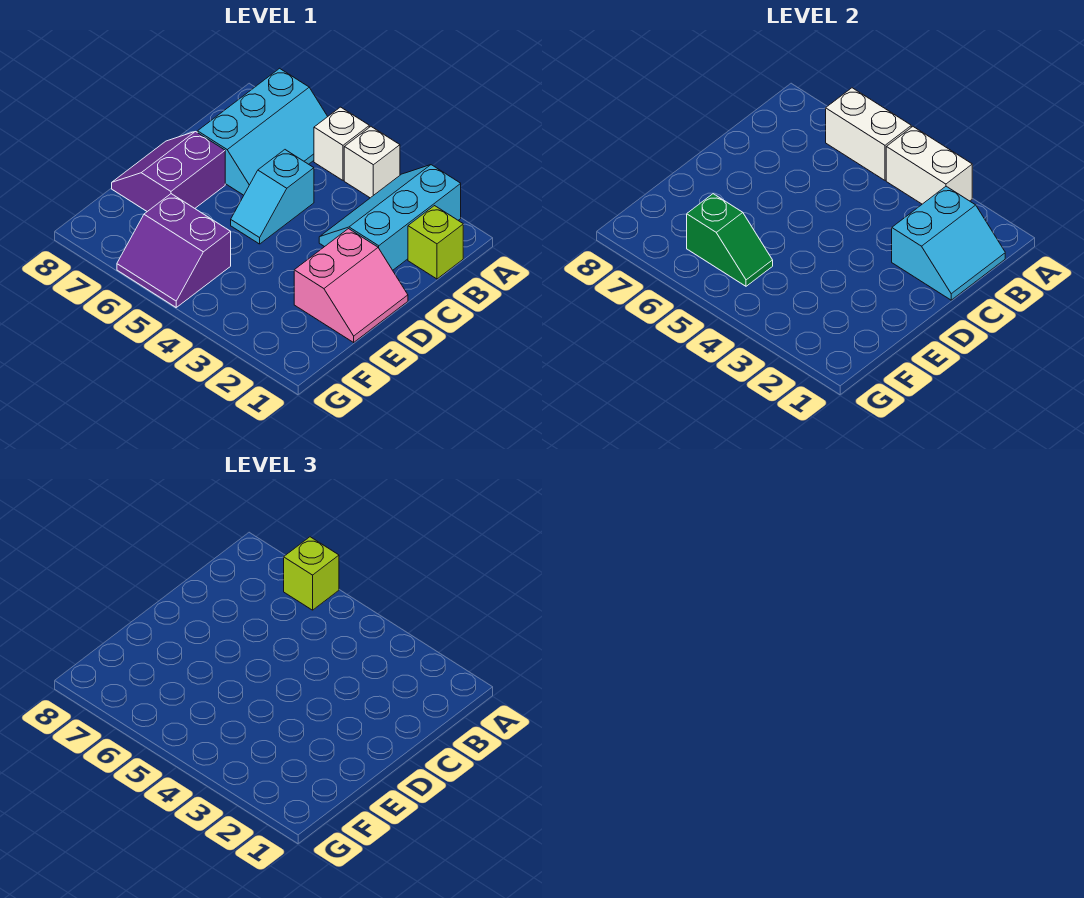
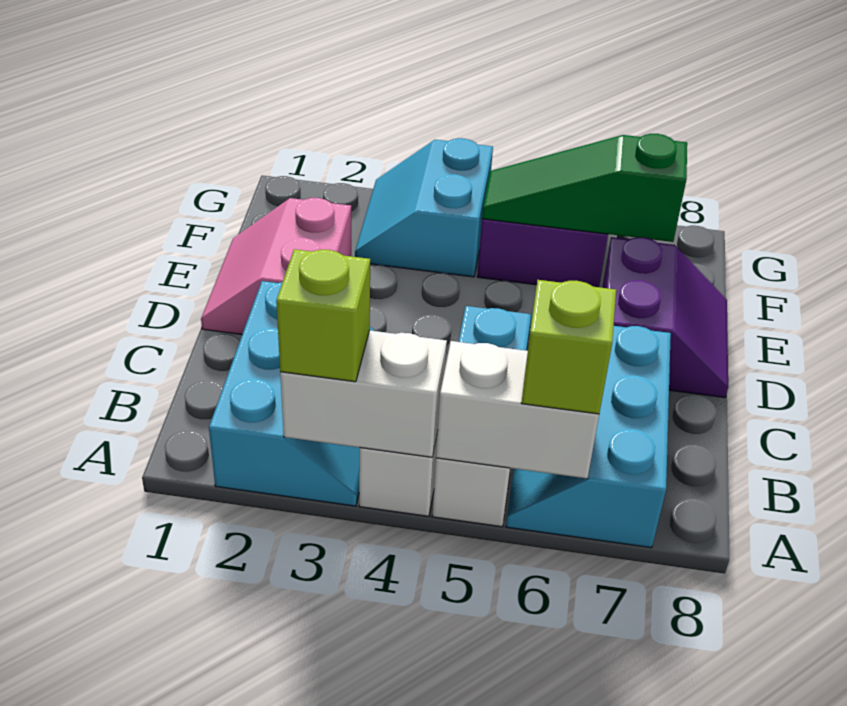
lime brick B1 level 1 -> lime brick A3 level 3
cyan slope B1:C2 level 2 top 2 -> cyan slope F3:G4 level 1 top 4
green slope F5:F6 level 2 top 6 -> green slope F5:F7 level 2 top 7

